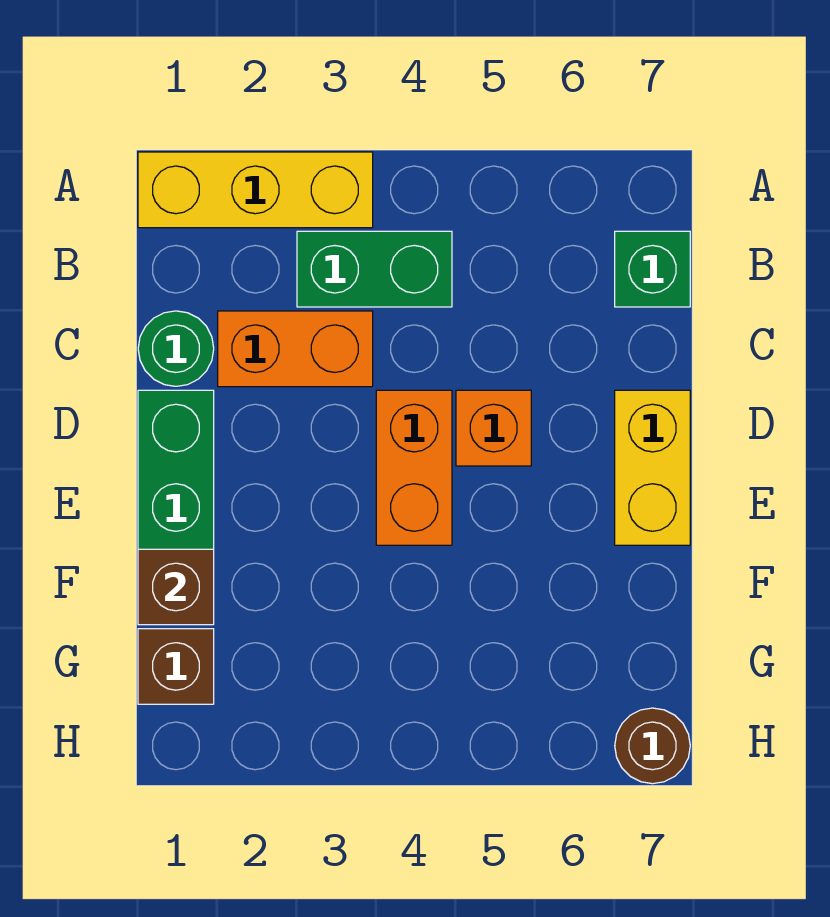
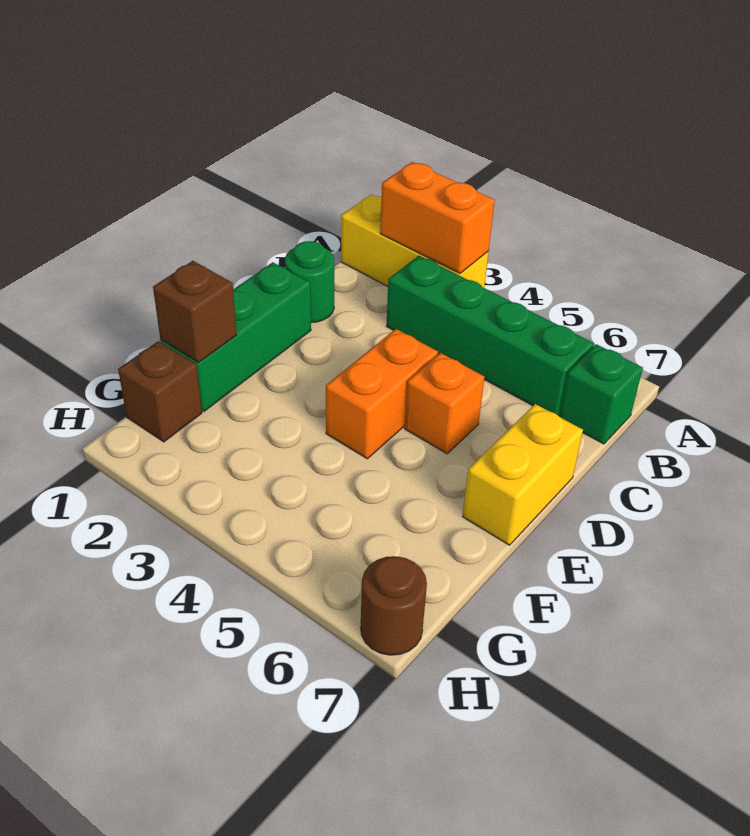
green brick B3:B4 level 1 -> green brick B3:B6 level 1
orange brick C2:C3 level 1 -> orange brick A2:A3 level 2

